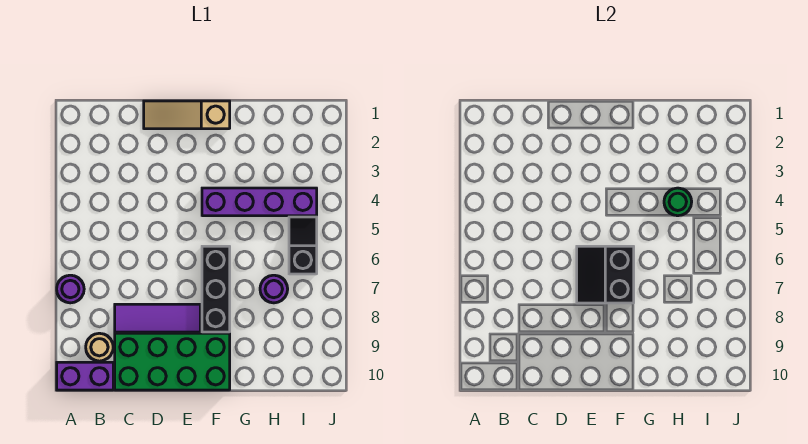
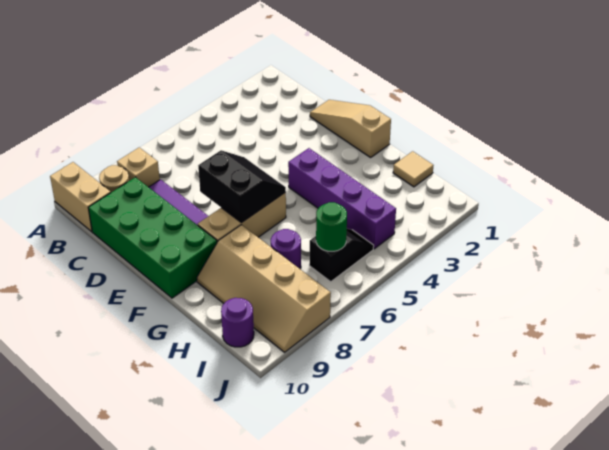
purple round brick A7 level 1 -> purple round brick I10 level 1
purple brick A10:B10 level 1 -> tan brick A10:B10 level 1
none -> tan brick B8 level 1
black slope E6:F7 level 2 top F -> black slope E6:F7 level 2 top 7
black brick F6:F8 level 1 -> tan brick F6:F8 level 1
none -> tan slope G8:J9 level 1 top 8
none -> tan tile H1 level 1
green round brick H4 level 2 -> green round brick I6 level 2

